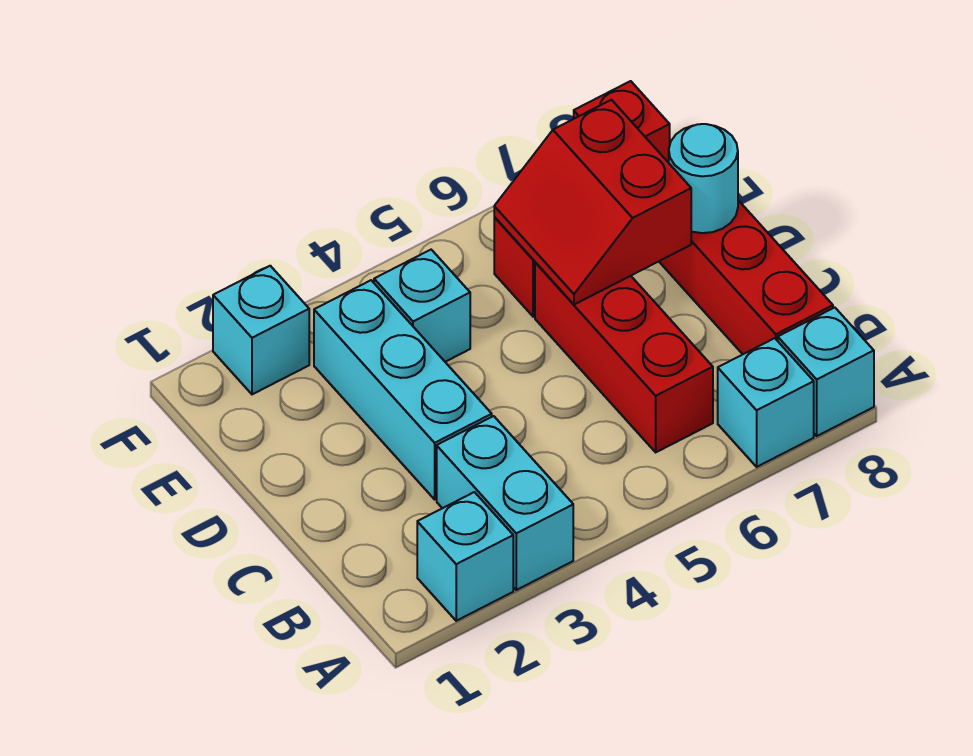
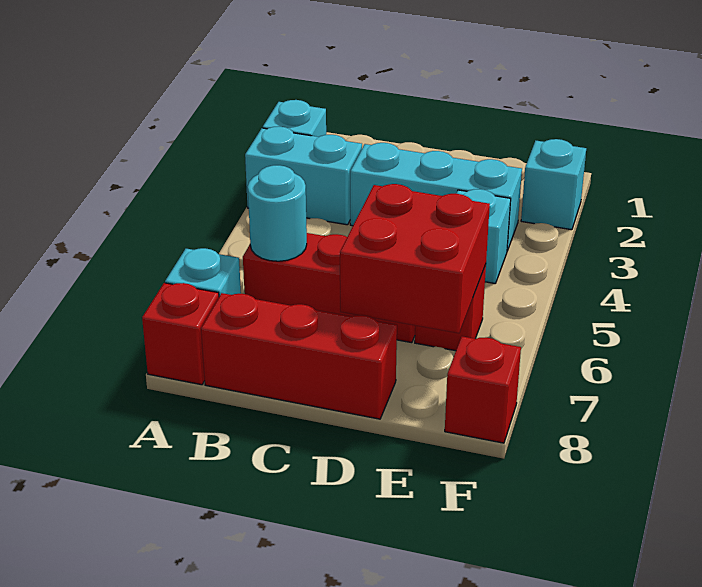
cyan brick A8 level 1 -> red brick A8 level 1
red slope D6:E7 level 2 top 7 -> red brick D6:E7 level 2
cyan round brick D8 level 2 -> cyan round brick B6 level 2

